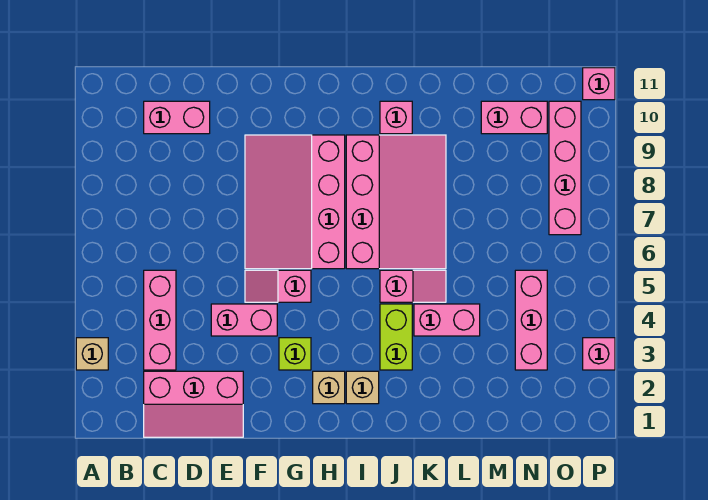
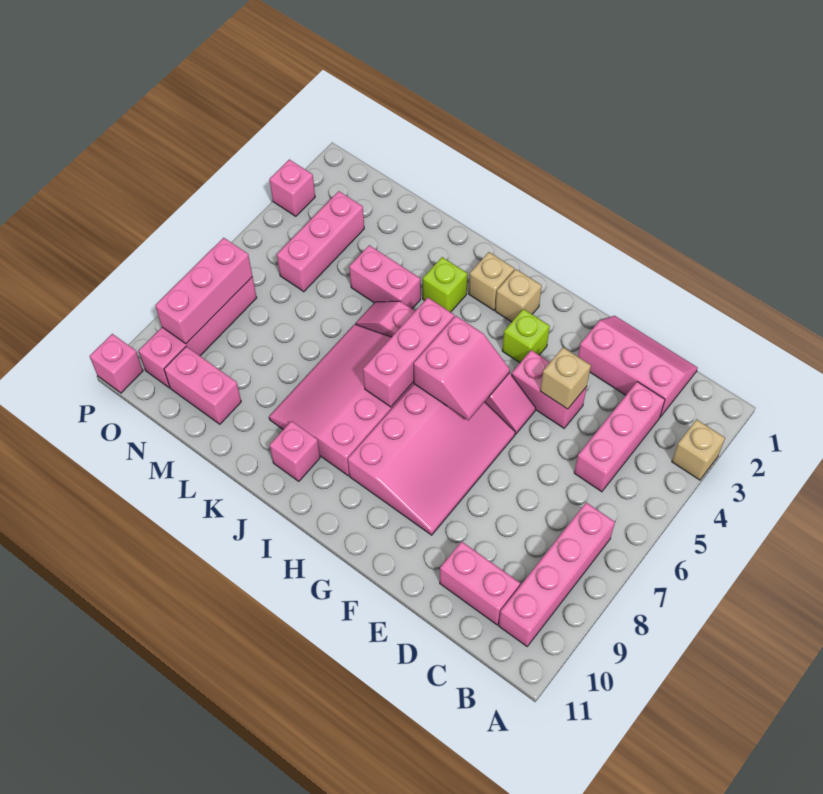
none -> pink brick B7:B10 level 1
none -> tan brick E4 level 2
none -> pink slope G5:H6 level 2 top H
none -> pink brick I5:I7 level 2
lime brick J3:J4 level 1 -> lime brick J3 level 1
none -> pink brick O7:O9 level 2

